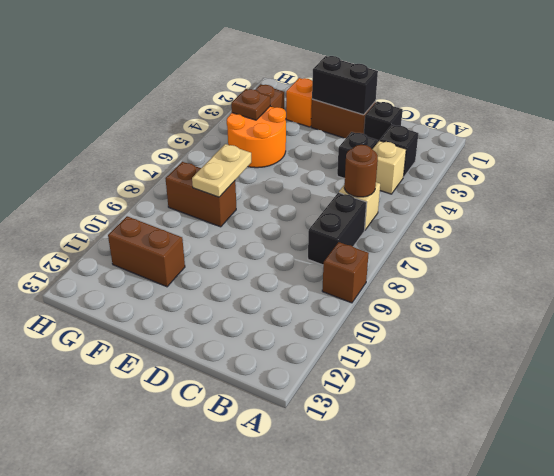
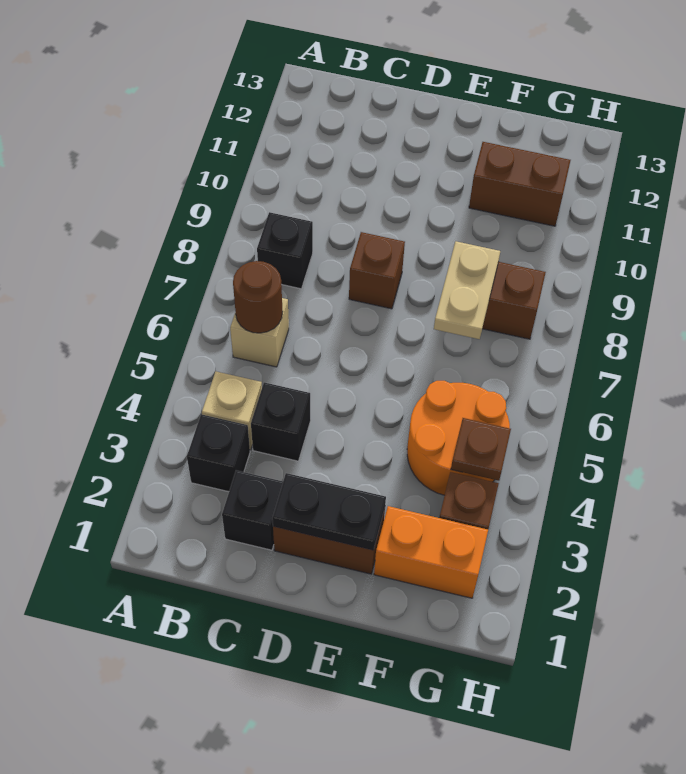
brown brick A9 level 1 -> brown brick D8 level 1
black brick B7:B8 level 1 -> black brick B8 level 1
black brick D2:E2 level 2 -> black plate D2:E2 level 2
orange brick F2 level 1 -> orange brick F2:G2 level 1

